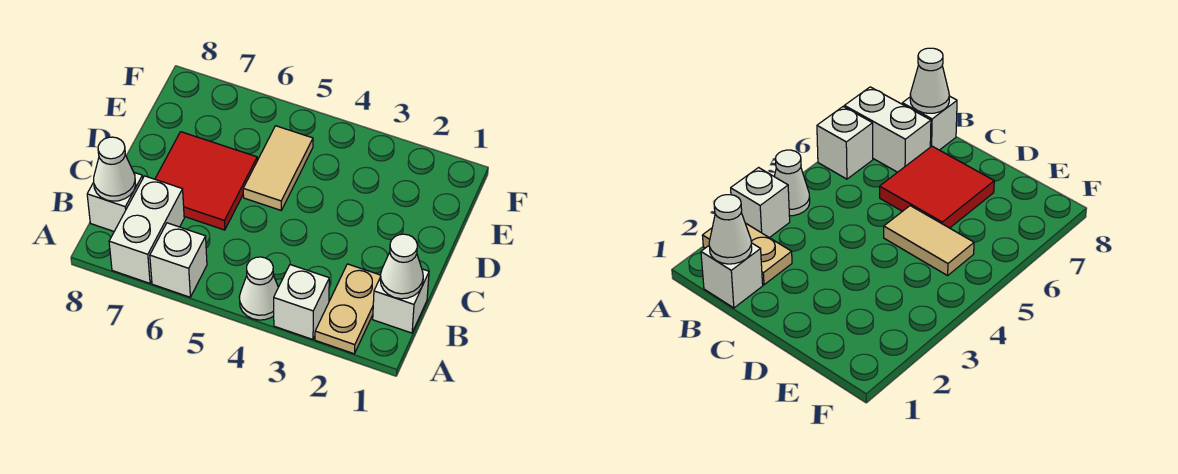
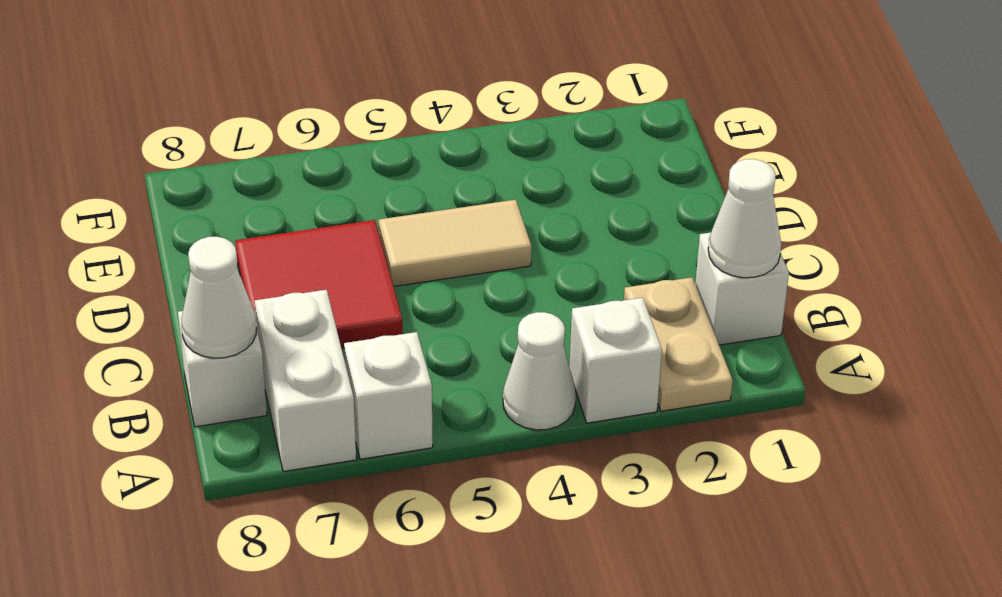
tan tile D5:E5 level 1 -> tan tile D4:D5 level 1

